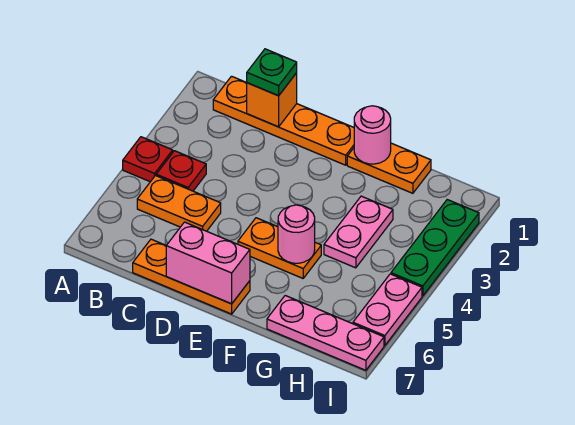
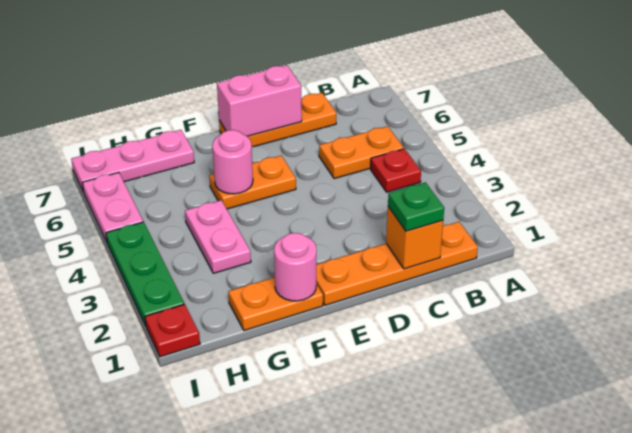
red plate A4 level 1 -> red plate I1 level 1

